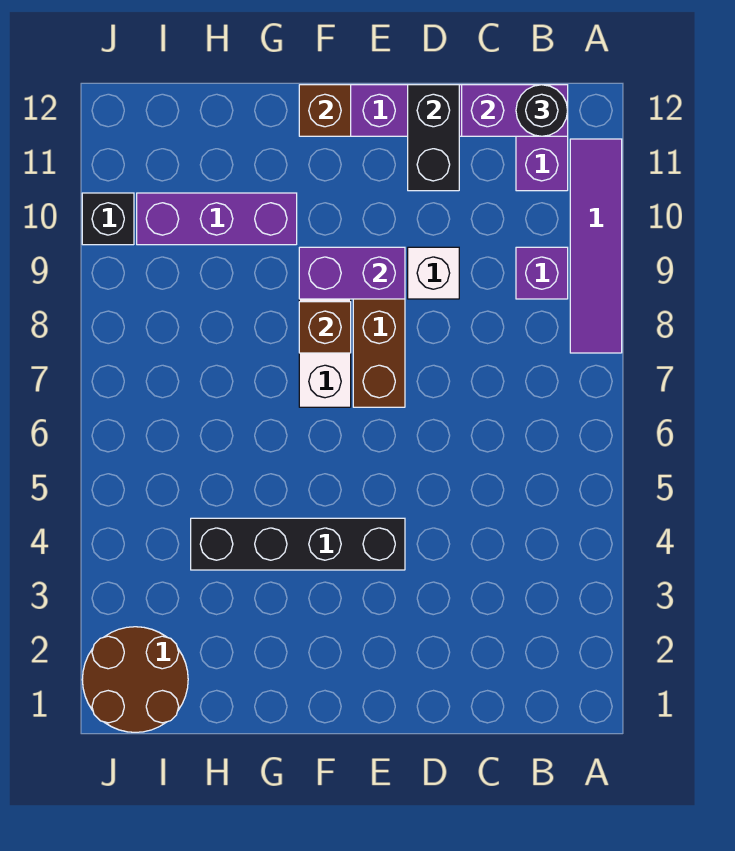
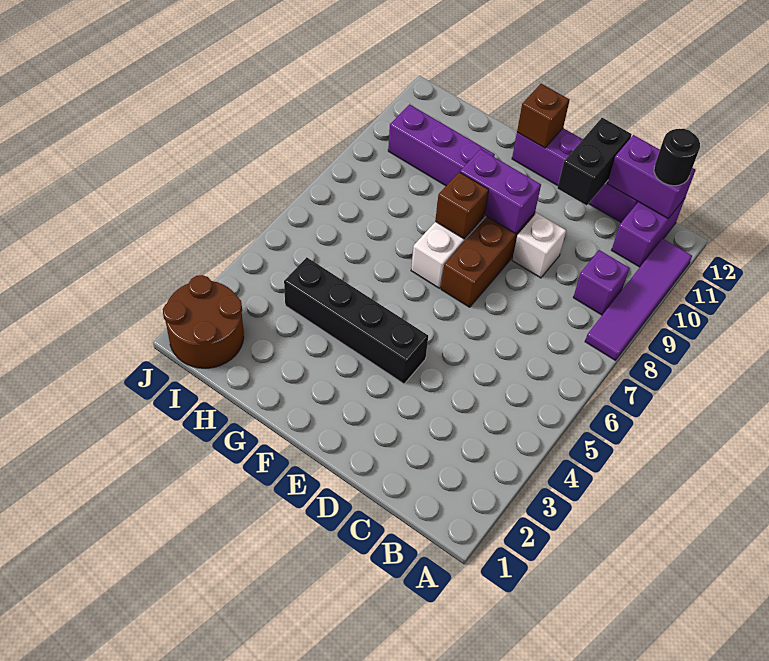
black brick J10 level 1 -> none

